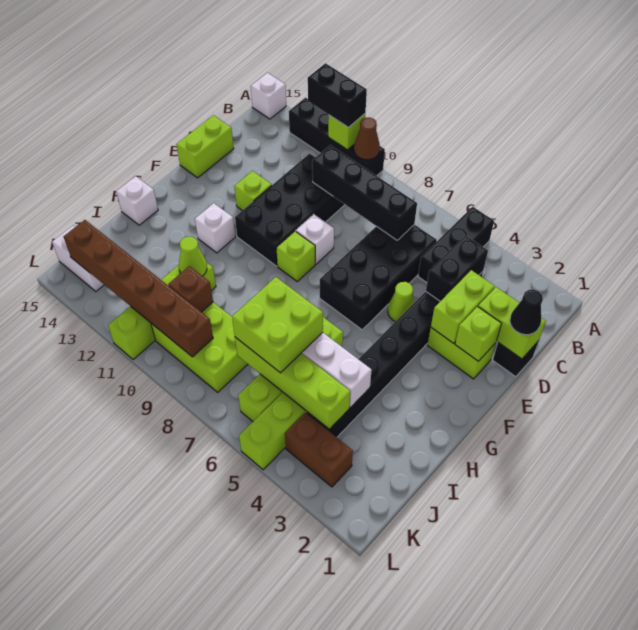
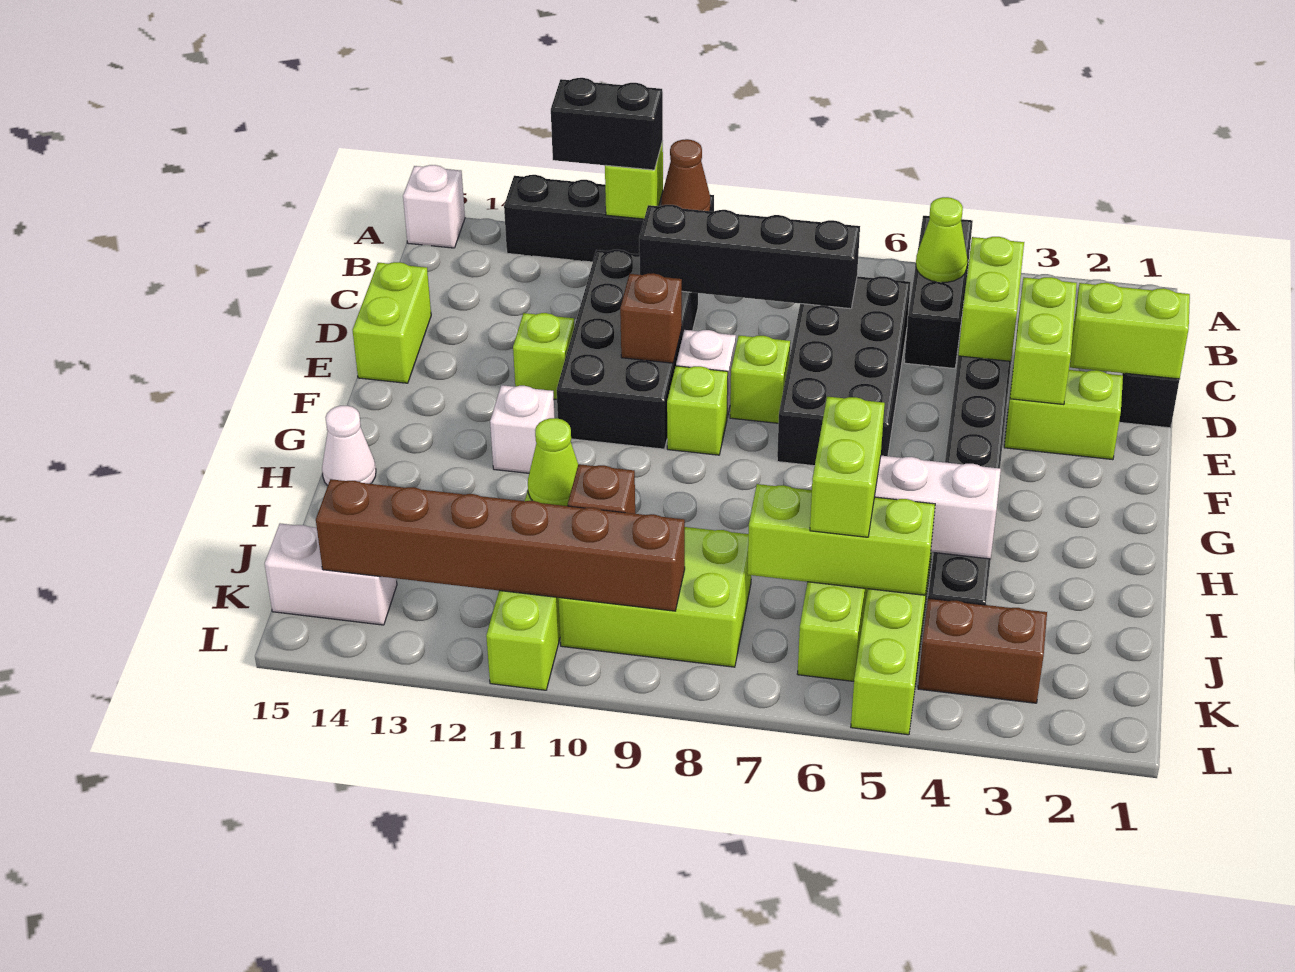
black brick C4:D4 level 2 -> lime brick C4:D4 level 2
black cone D1 level 3 -> none
lime brick E2 level 2 -> lime brick E8 level 1
lime cone E5 level 1 -> lime cone B5 level 2
none -> brown brick E10 level 2
white brick H15 level 1 -> white cone H15 level 1
lime brick I6:J7 level 3 -> lime brick I6:J6 level 3
lime brick J4:J7 level 2 -> lime brick J5:J7 level 2

